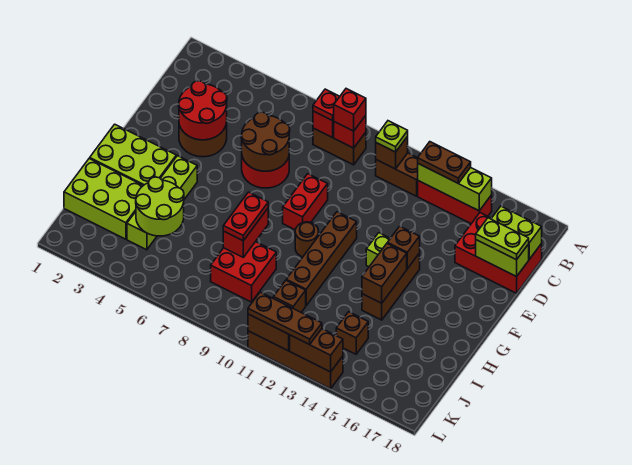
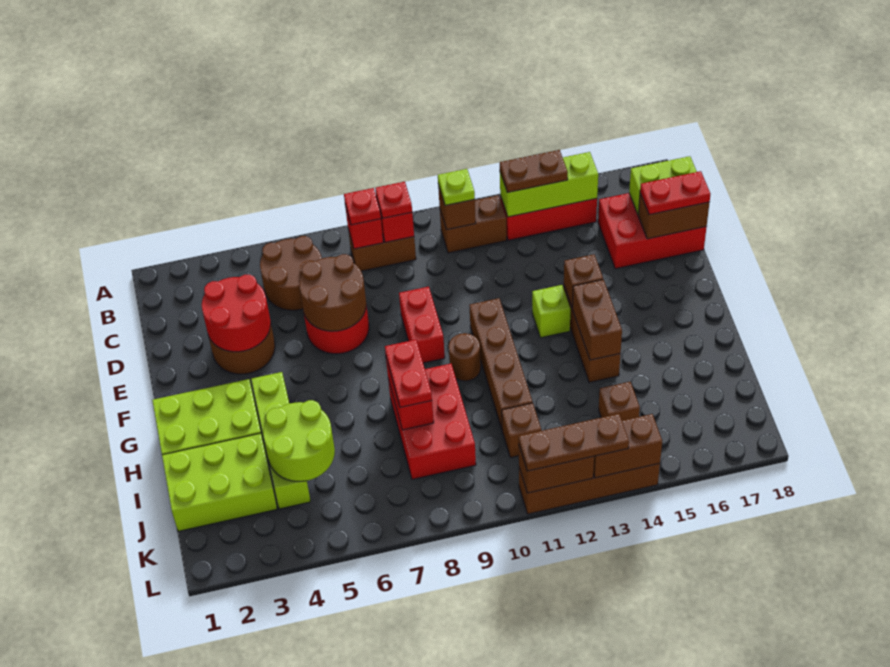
none -> brown round brick B5:C6 level 1
red brick B9 level 3 -> red plate B9 level 3
lime brick D17:D18 level 2 -> brown brick D17:D18 level 2
lime plate D17:D18 level 3 -> red plate D17:D18 level 3
red brick I8:J9 level 1 -> red brick H8:J9 level 1

